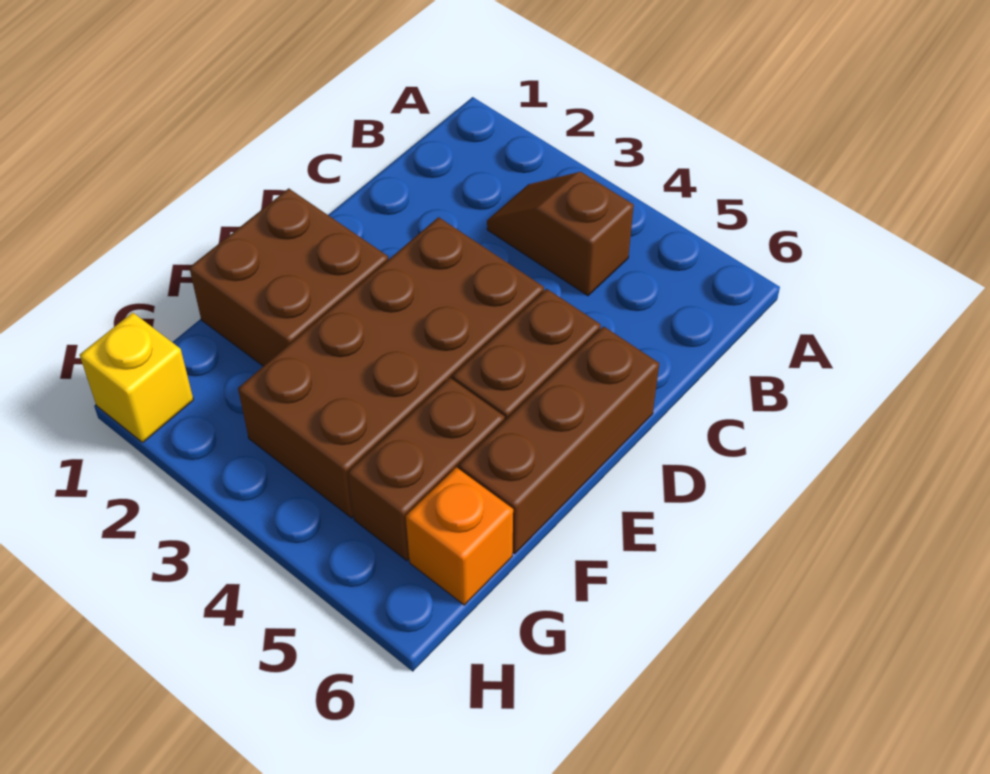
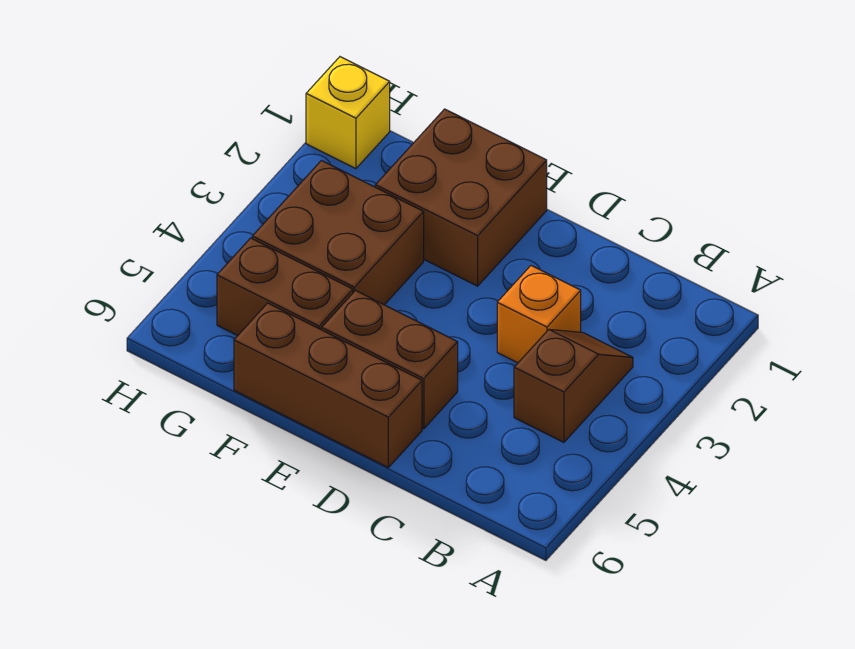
brown brick D3:G4 level 1 -> brown brick F3:G4 level 1
orange brick G6 level 1 -> orange brick C3 level 1

